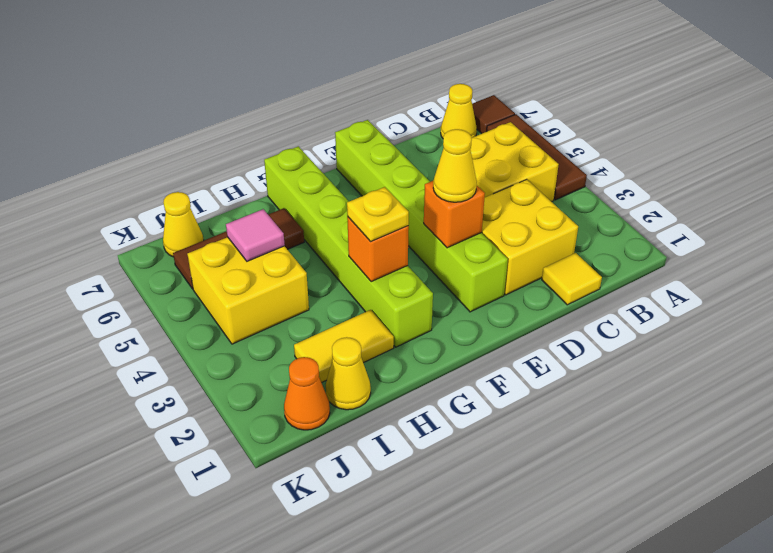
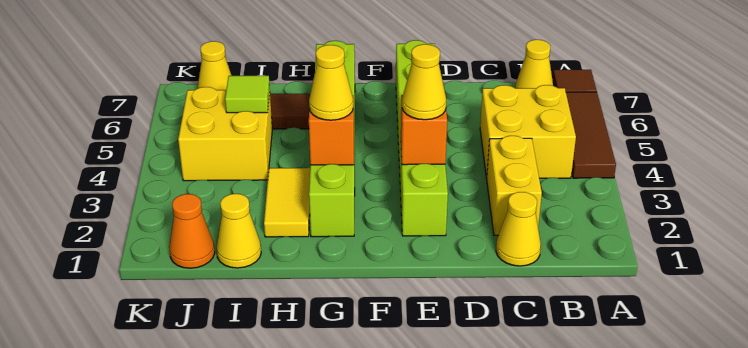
yellow tile C1 level 1 -> yellow cone C1 level 1
yellow brick C2:D3 level 1 -> yellow brick C2:C3 level 1
yellow plate G3 level 3 -> yellow cone G3 level 3
yellow tile H2:I2 level 1 -> yellow tile H2:H3 level 1
pink tile I5 level 2 -> lime tile I5 level 2

